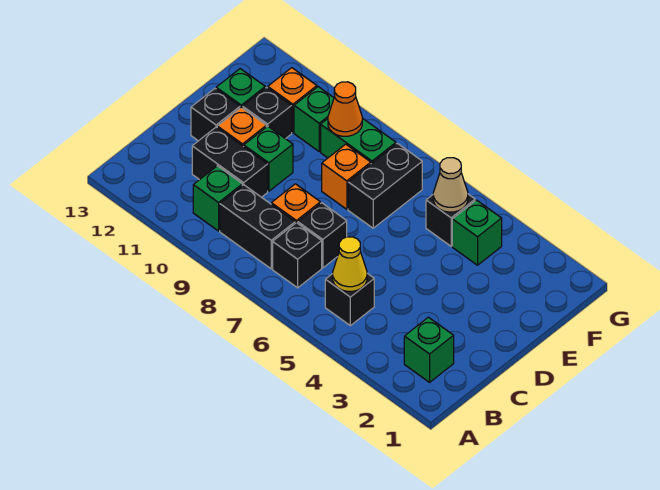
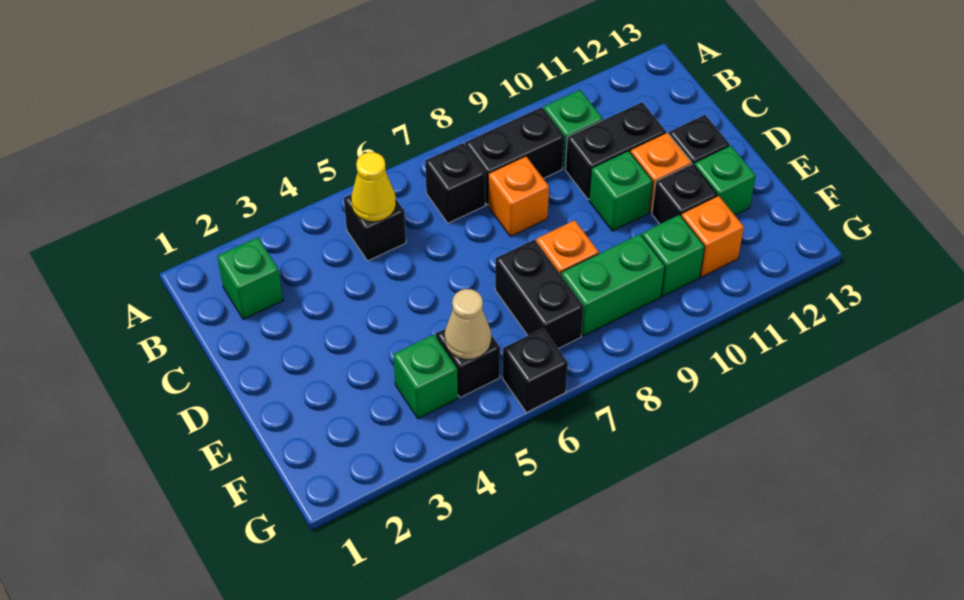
black brick C7 level 1 -> black brick G6 level 1
orange cone F9 level 2 -> none

